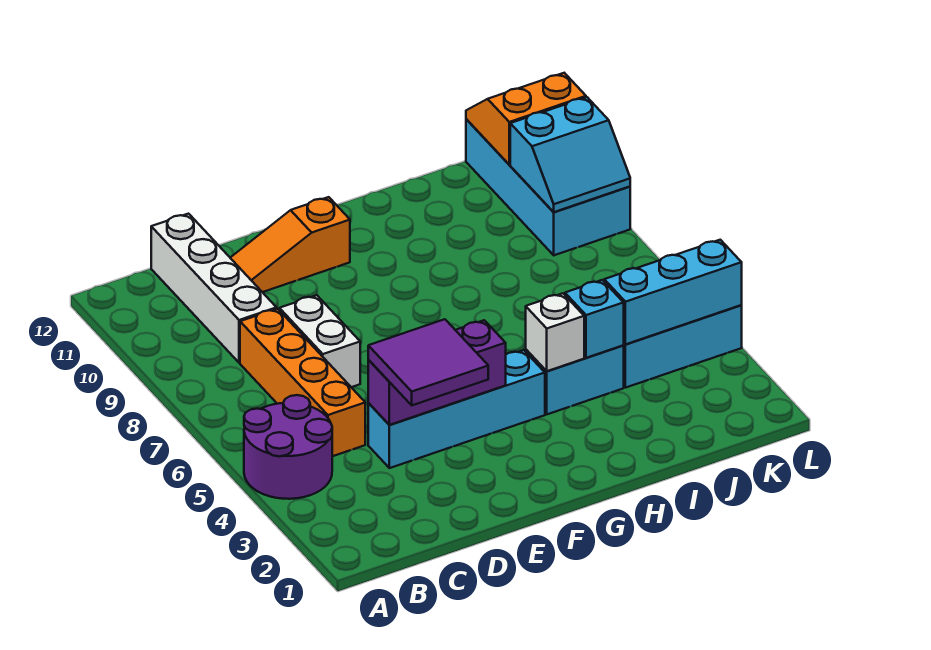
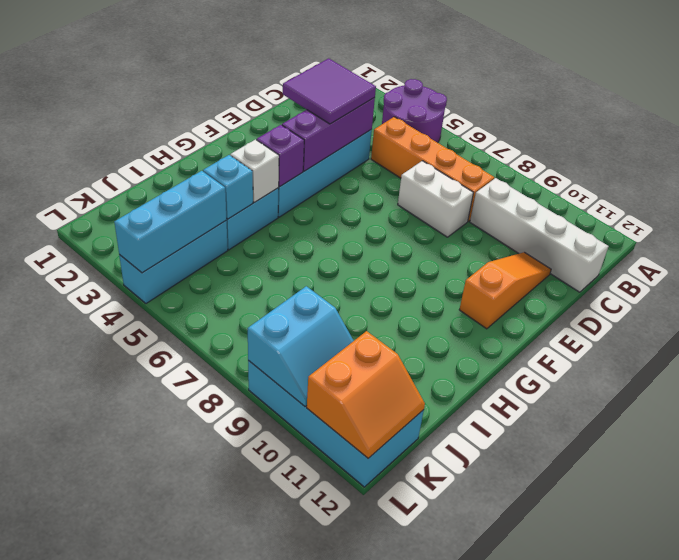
none -> purple brick G4 level 2
cyan slope K9:L10 level 2 top 10 -> cyan slope K9:L10 level 2 top 9

